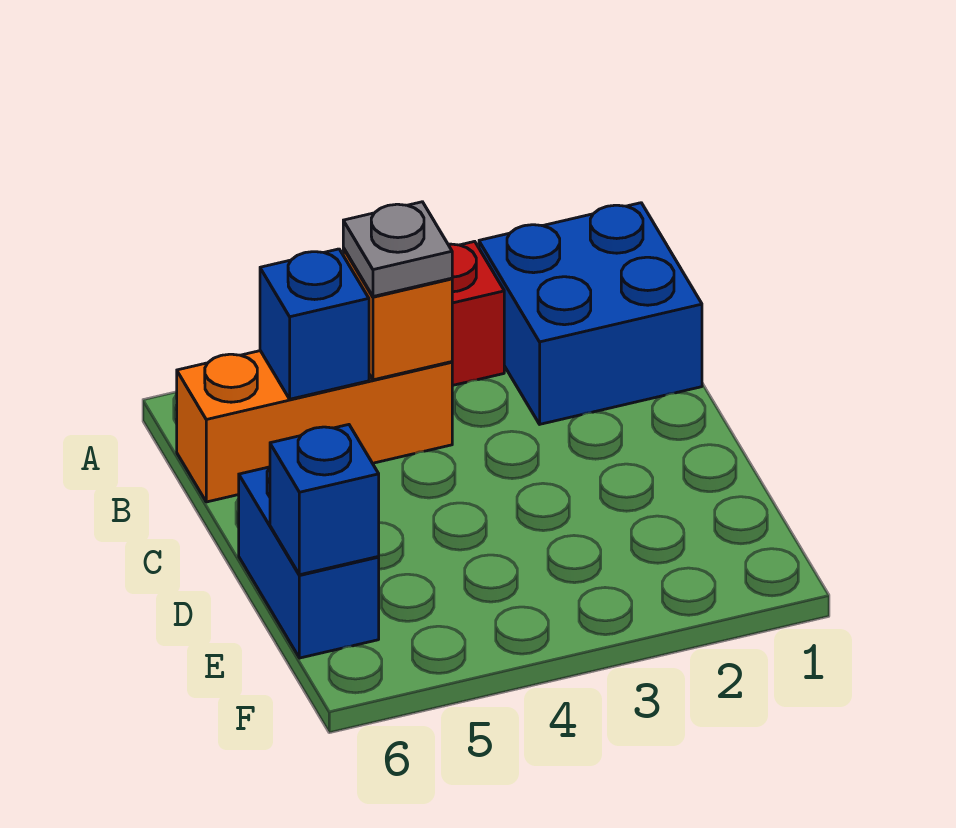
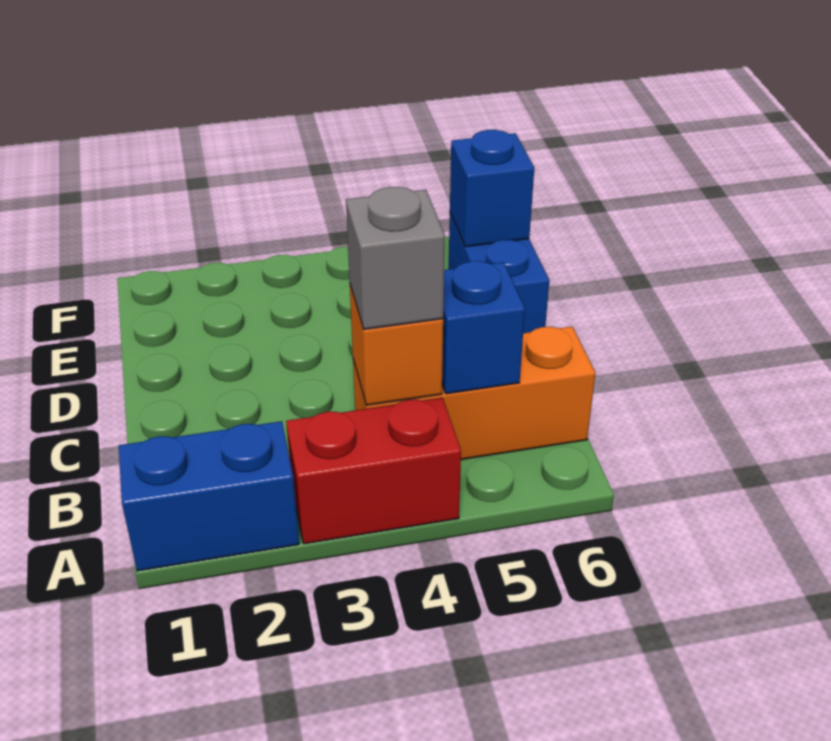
blue brick A1:B2 level 1 -> blue brick A1:A2 level 1
grey plate B4 level 3 -> grey brick B4 level 3

